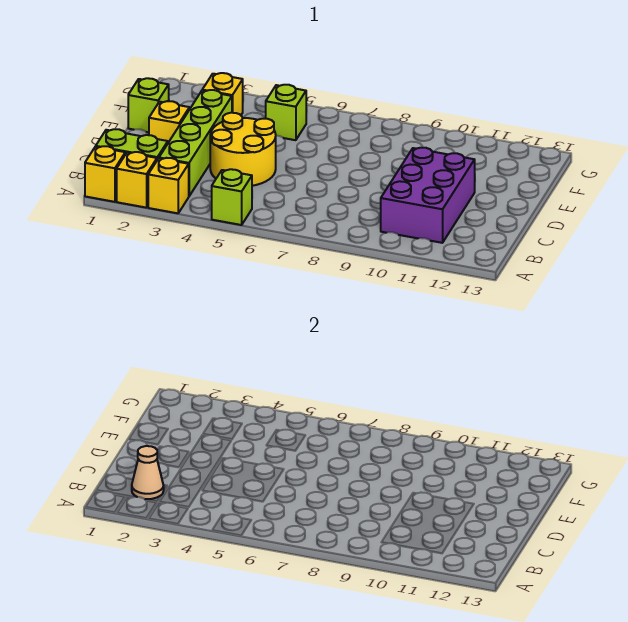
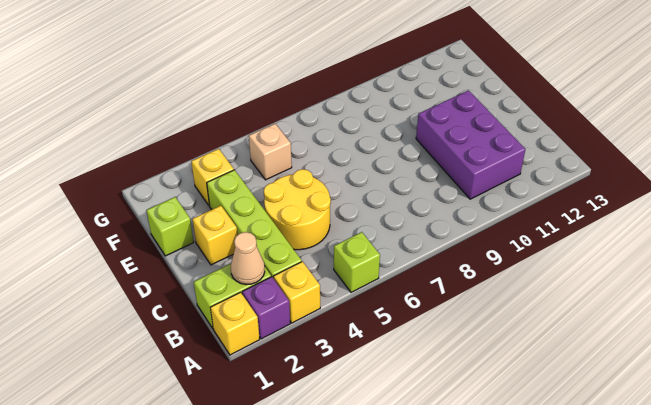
yellow brick A2 level 1 -> purple brick A2 level 1
lime brick F5 level 1 -> tan brick F5 level 1

